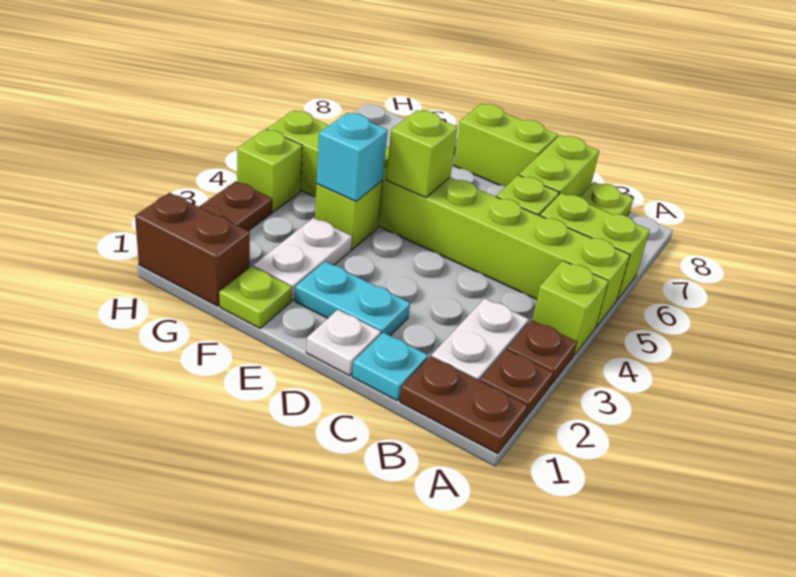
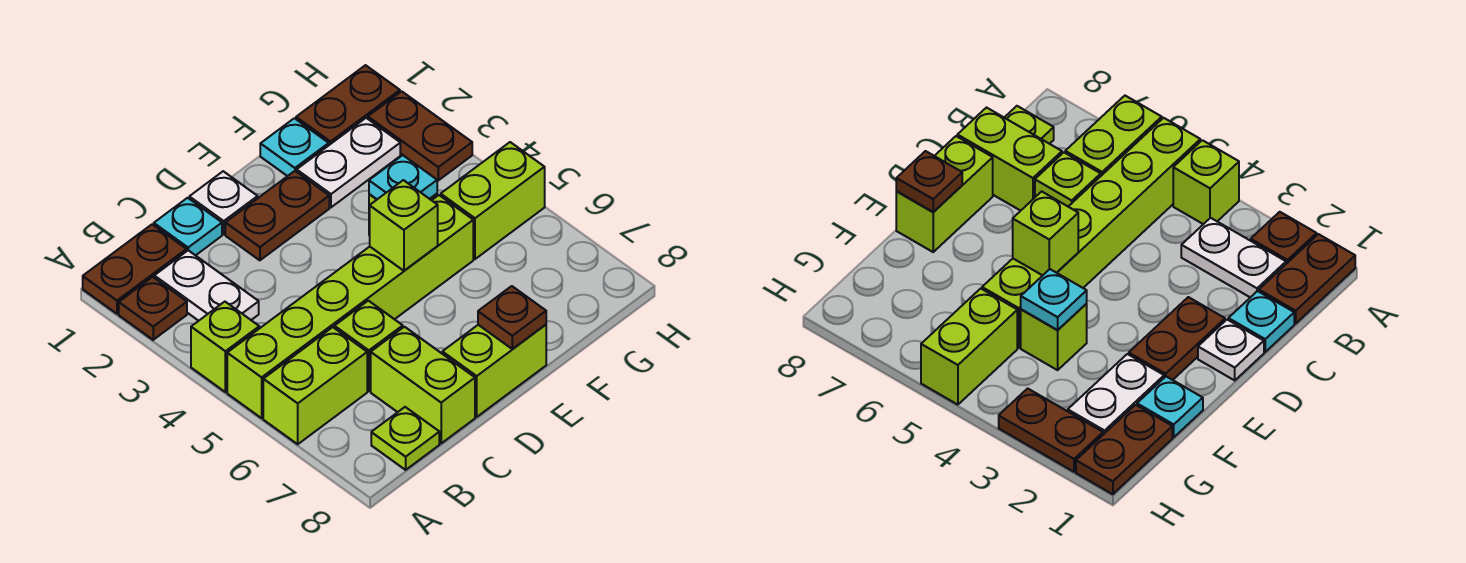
brown plate A3 level 1 -> brown plate E8 level 2
cyan plate D2:E2 level 1 -> brown plate D2:E2 level 1
lime plate F1 level 1 -> cyan plate F1 level 1
white plate F2:F3 level 1 -> white plate F2:G2 level 1
cyan brick F4 level 2 -> cyan plate F4 level 2
brown brick G1:H1 level 1 -> brown plate G1:H1 level 1
lime brick H4 level 1 -> none

